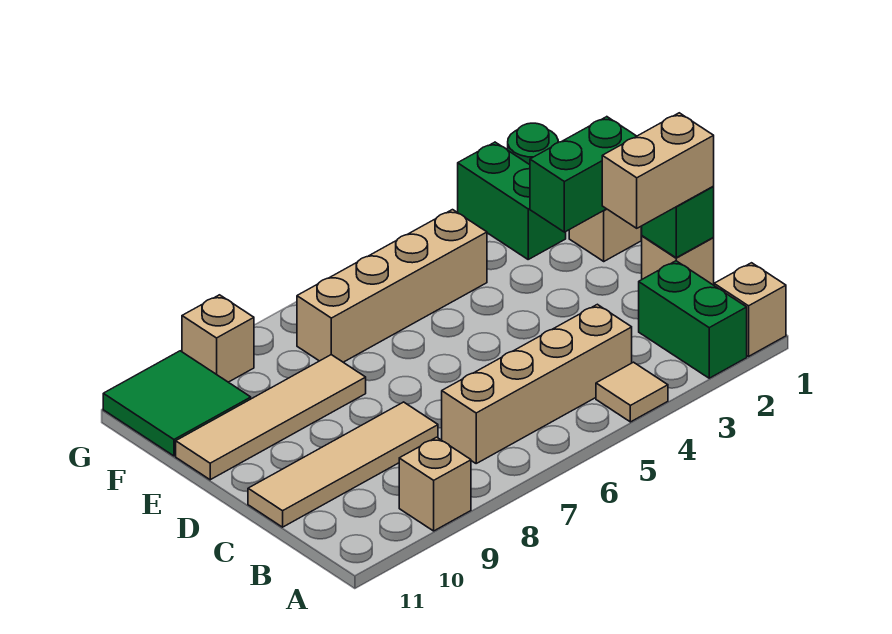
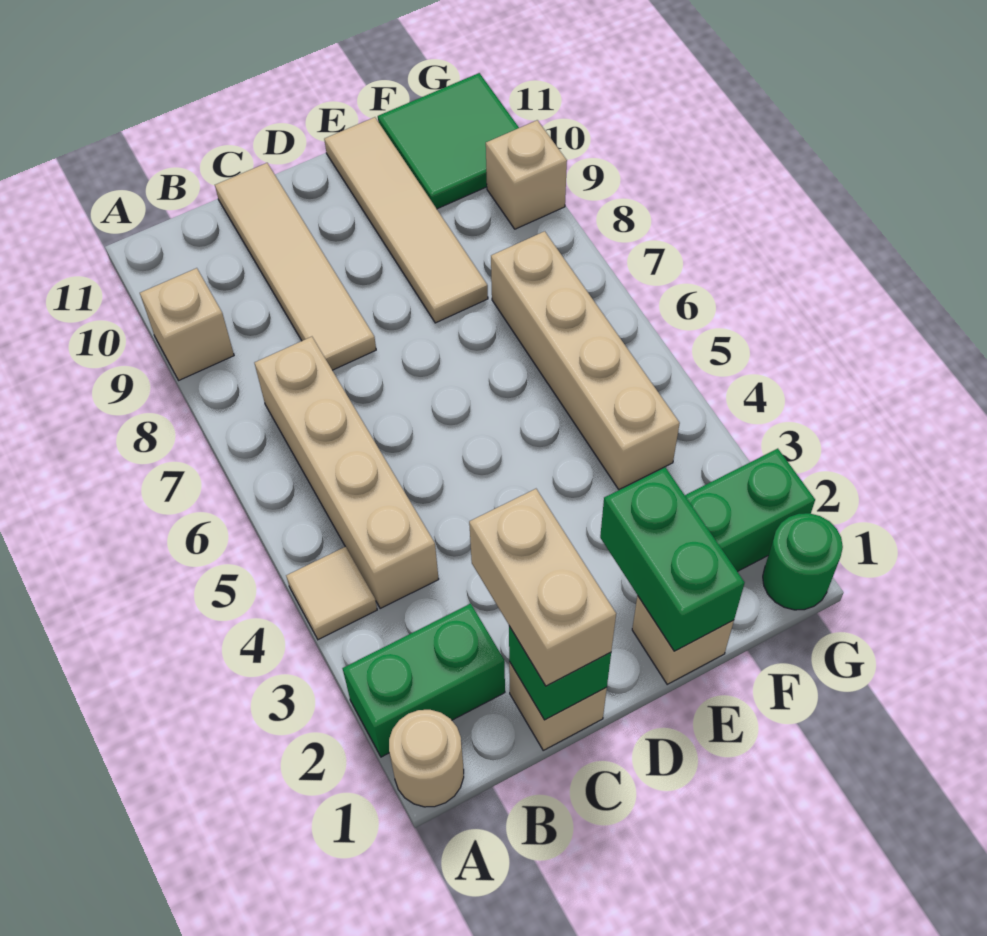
tan brick A1 level 1 -> tan round brick A1 level 1

